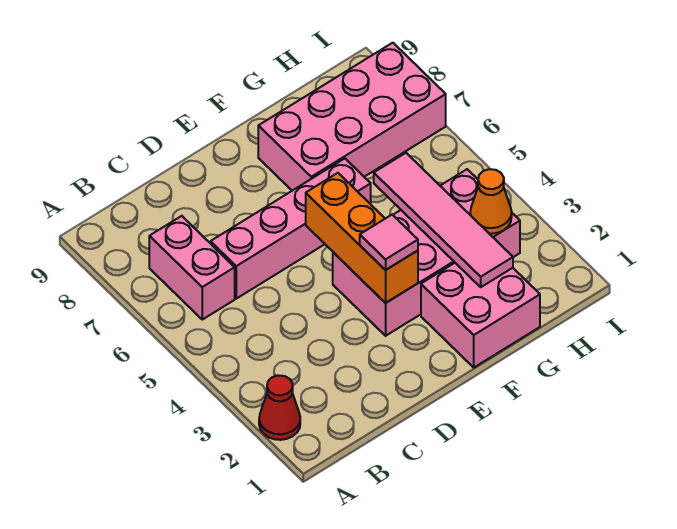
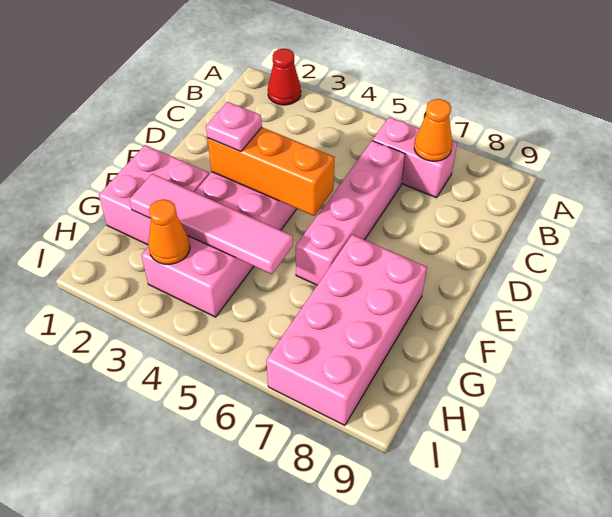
none -> orange cone B7 level 2
pink tile E3 level 3 -> pink plate E3 level 3

